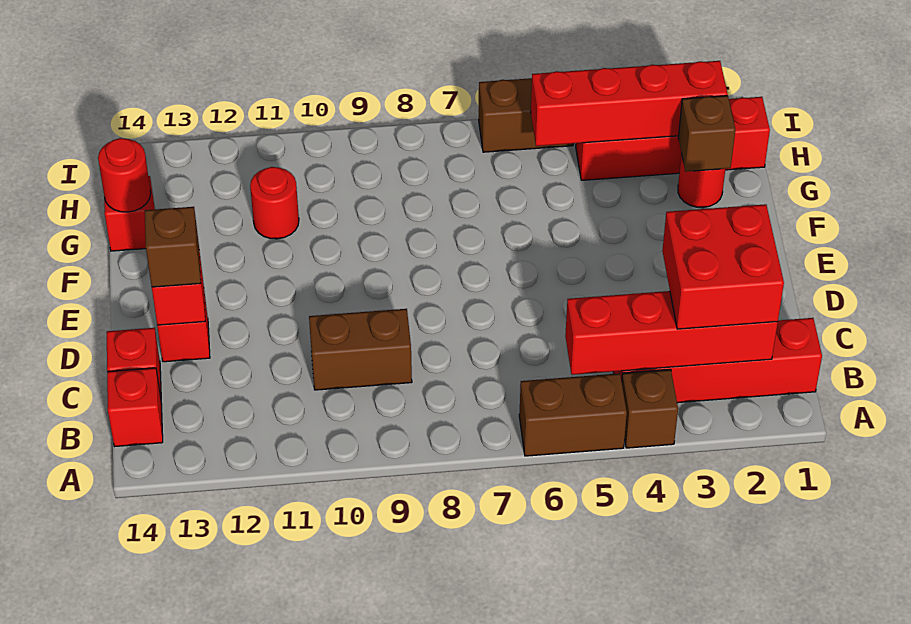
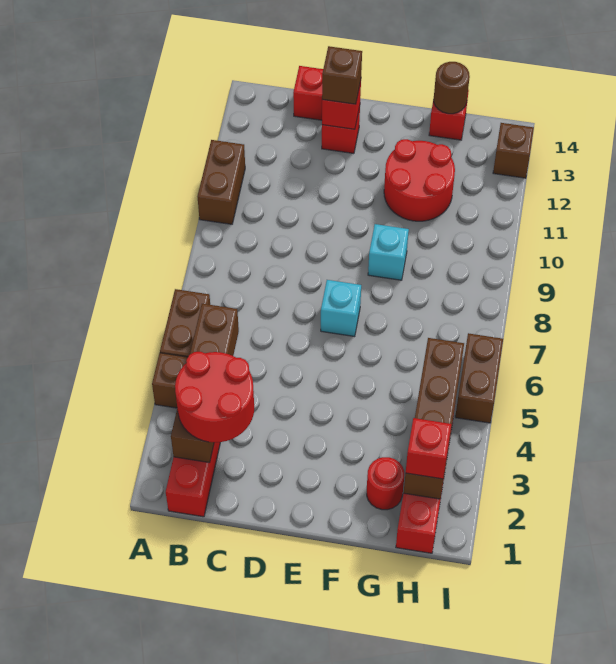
red brick B2:B5 level 2 -> brown brick B2:B5 level 2
red brick B2:C3 level 3 -> red round brick B2:C3 level 3
red brick B14 level 1 -> red brick H2 level 3
brown brick C9:C10 level 1 -> brown brick A10:A11 level 1
none -> cyan brick E7 level 1
none -> cyan brick F9 level 1
brown brick G2 level 2 -> brown brick I13 level 1
red round brick G11 level 1 -> red round brick F11:G12 level 1
red round brick G14 level 2 -> brown round brick G14 level 2
red brick H2:H5 level 2 -> brown brick H2:H5 level 2

